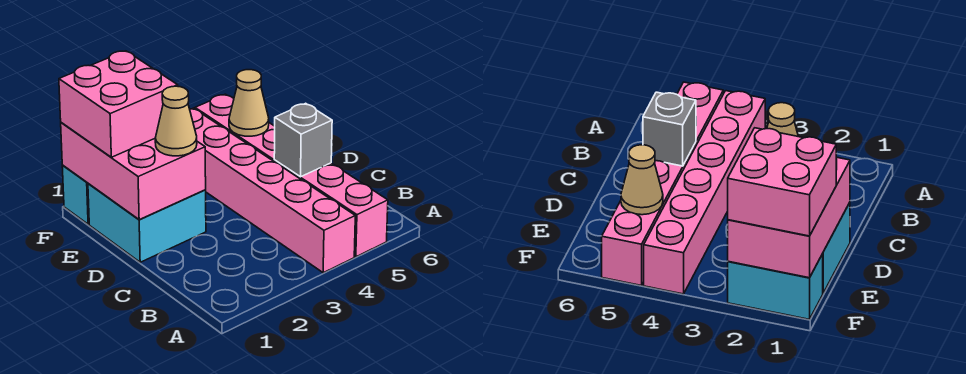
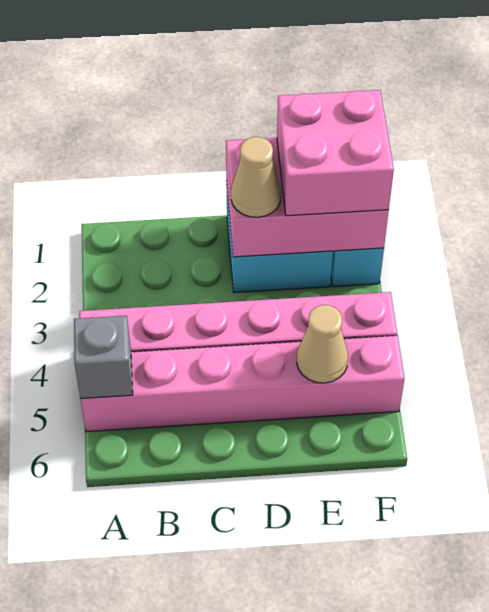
grey brick C5 level 2 -> grey brick A5 level 2

